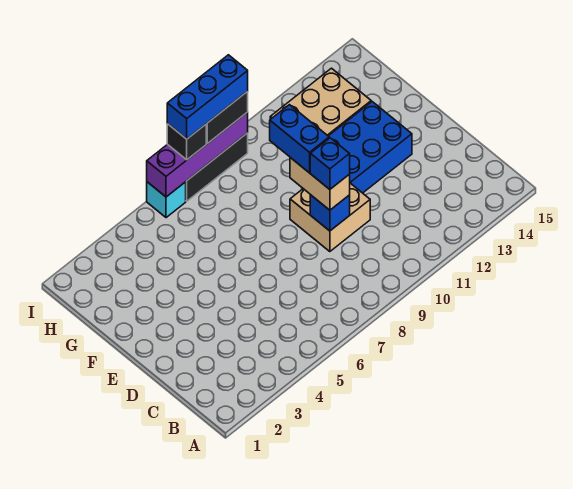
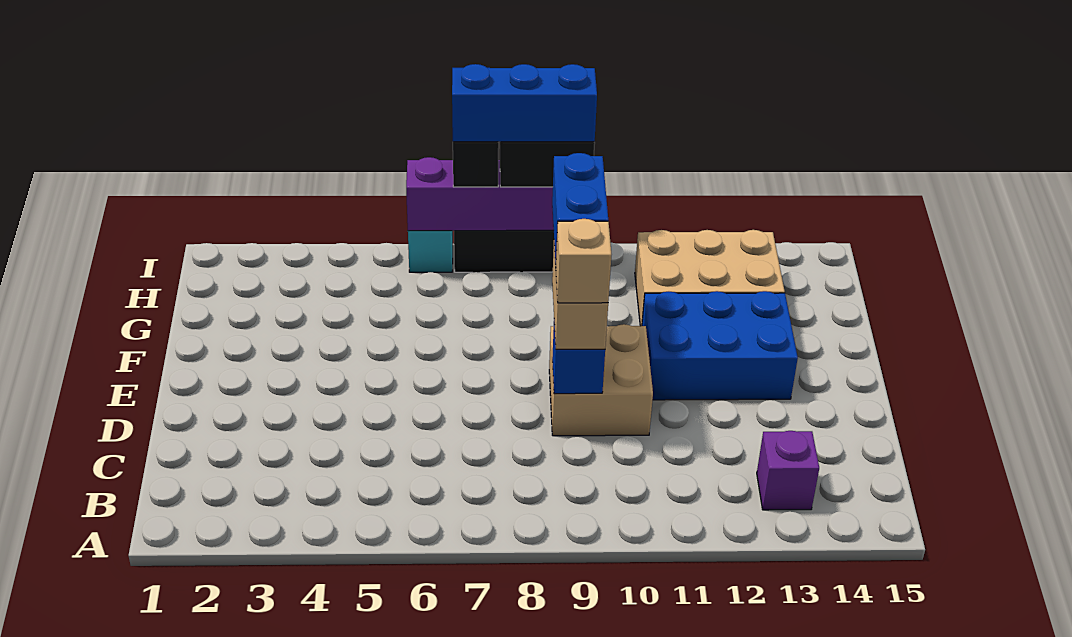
none -> purple brick B13 level 1
blue brick D9 level 4 -> tan brick D9 level 4

